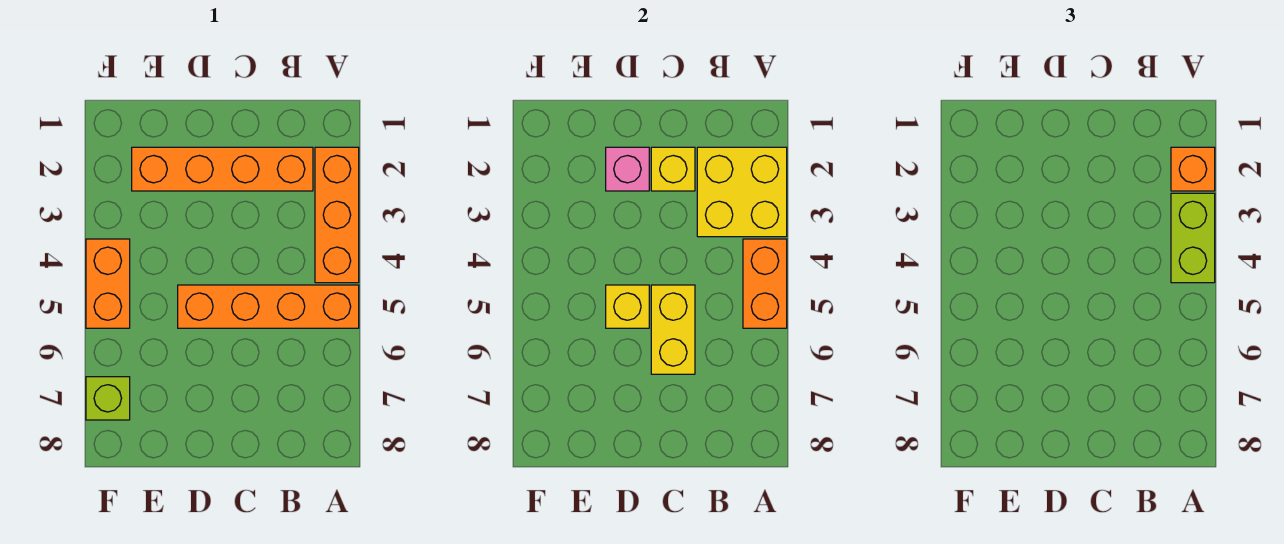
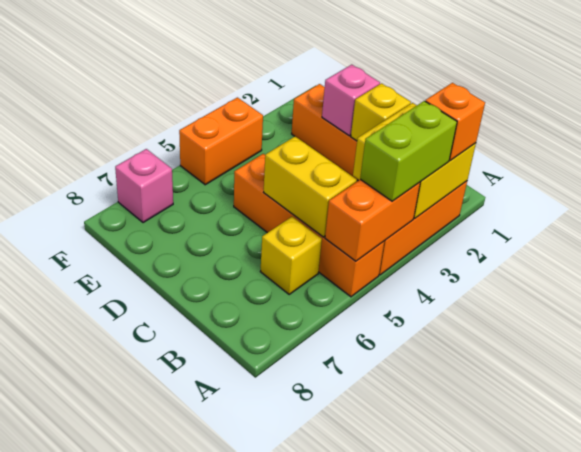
yellow brick C5:C6 level 2 -> yellow brick B5:C5 level 2
yellow brick D5 level 2 -> yellow brick B6 level 1
lime brick F7 level 1 -> pink brick F7 level 1

